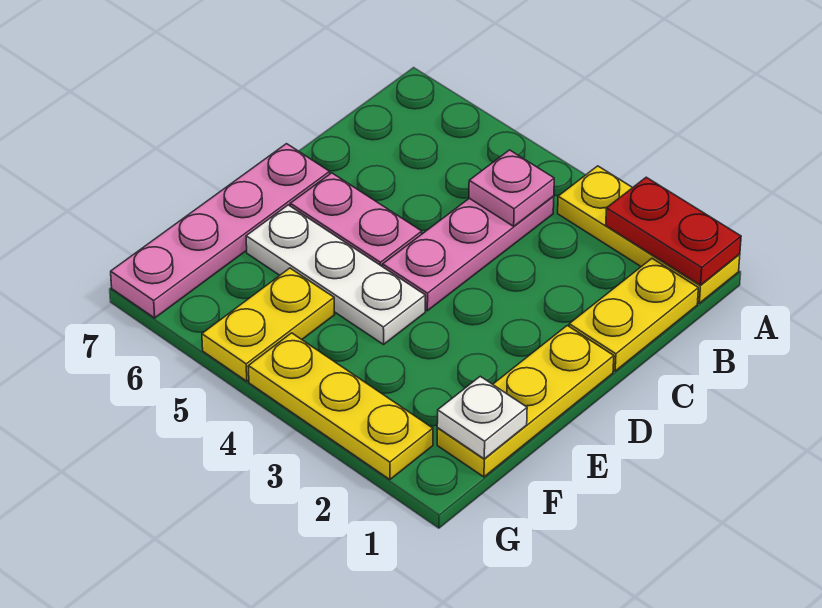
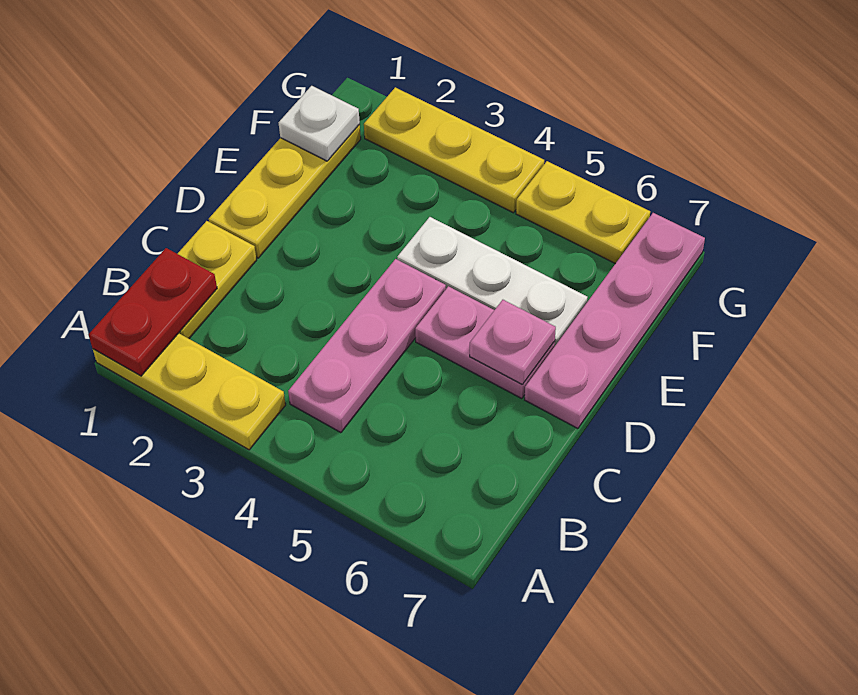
red plate A1:A2 level 2 -> red plate A1:B1 level 2
pink plate B4 level 2 -> pink plate D6 level 2
yellow plate F5:G5 level 1 -> yellow plate G5:G6 level 1

